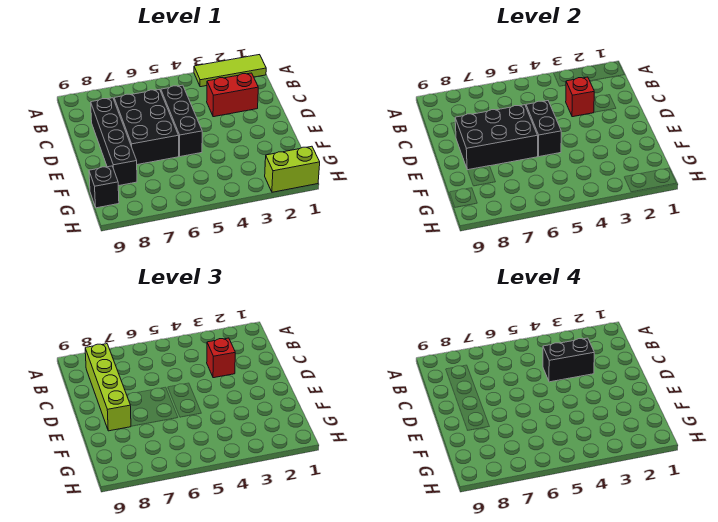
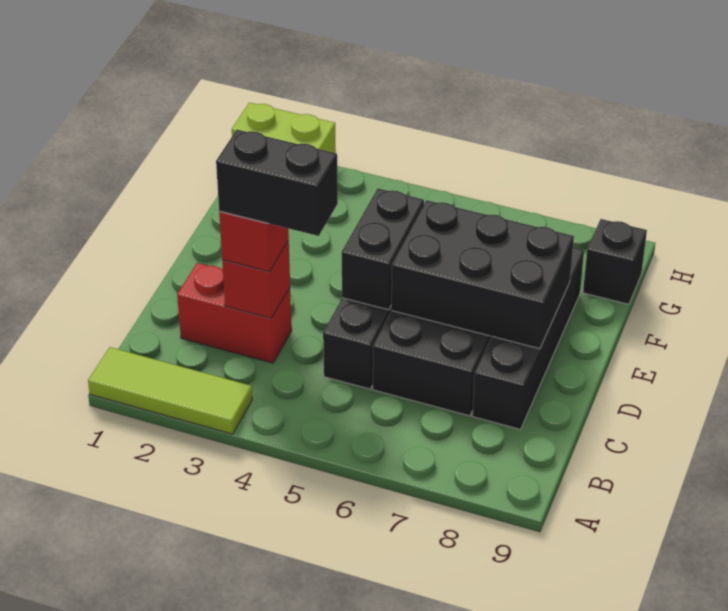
lime brick B8:E8 level 3 -> none

